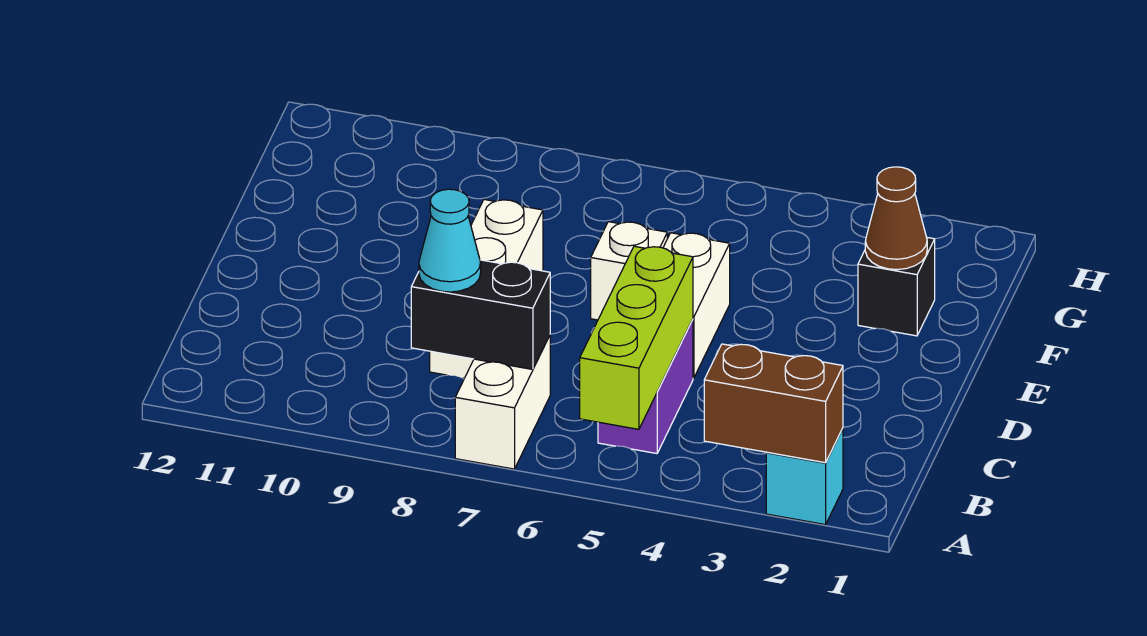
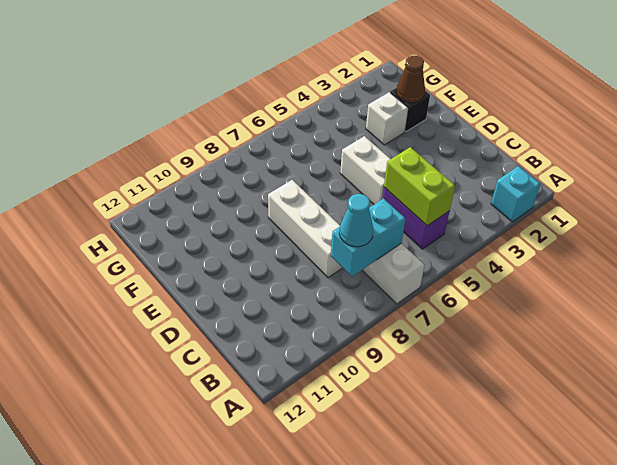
brown brick A2:A3 level 2 -> none
lime brick A5:C5 level 2 -> lime brick B5:C5 level 2
black brick B7:B8 level 2 -> cyan brick B7:B8 level 2
white brick E6 level 1 -> white brick F3 level 1

